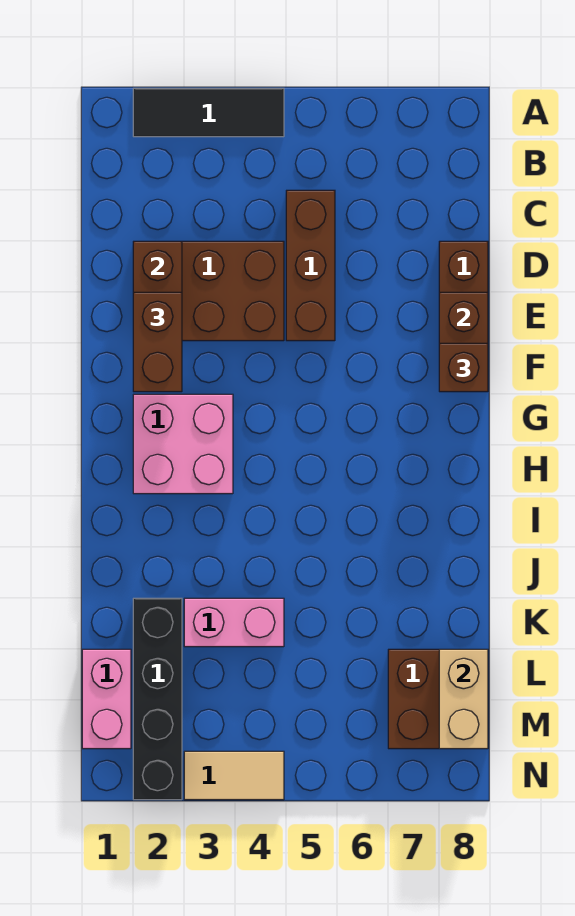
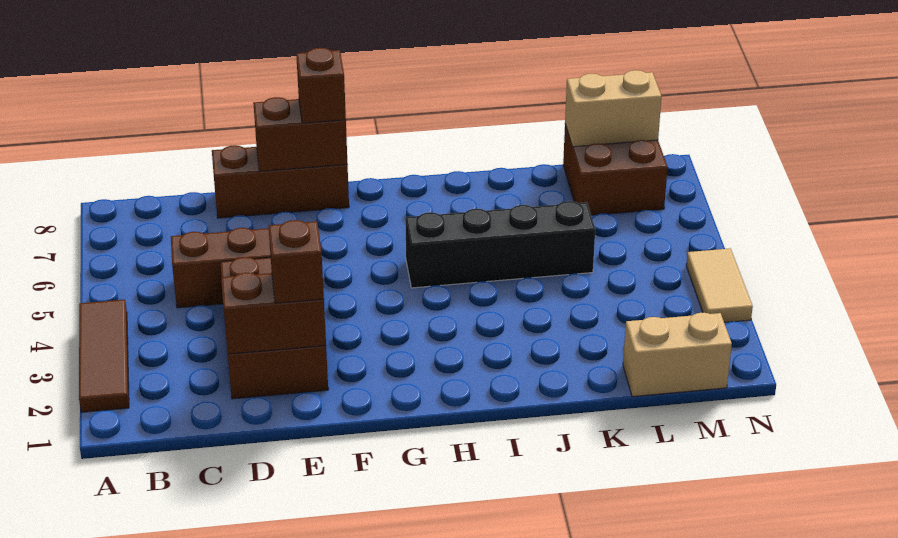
black tile A2:A4 level 1 -> brown tile A2:A4 level 1
brown brick E2:F2 level 3 -> brown brick E2 level 3
pink brick G2:H3 level 1 -> none
black brick K2:N2 level 1 -> black brick H5:K5 level 1
pink brick K3:K4 level 1 -> none
pink brick L1:M1 level 1 -> tan brick L1:M1 level 1

